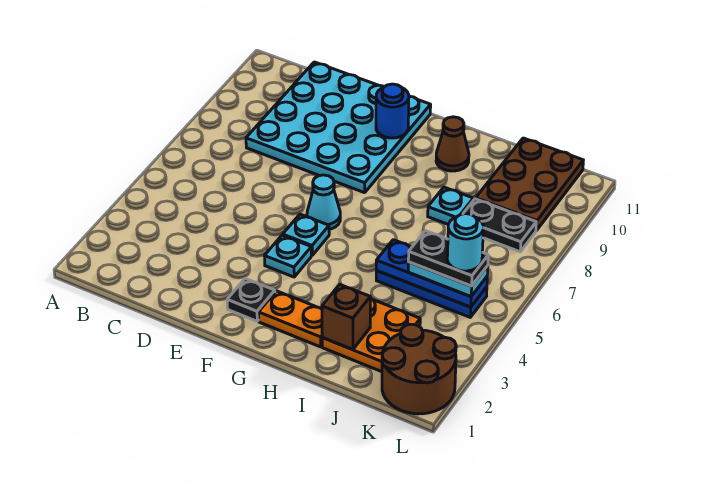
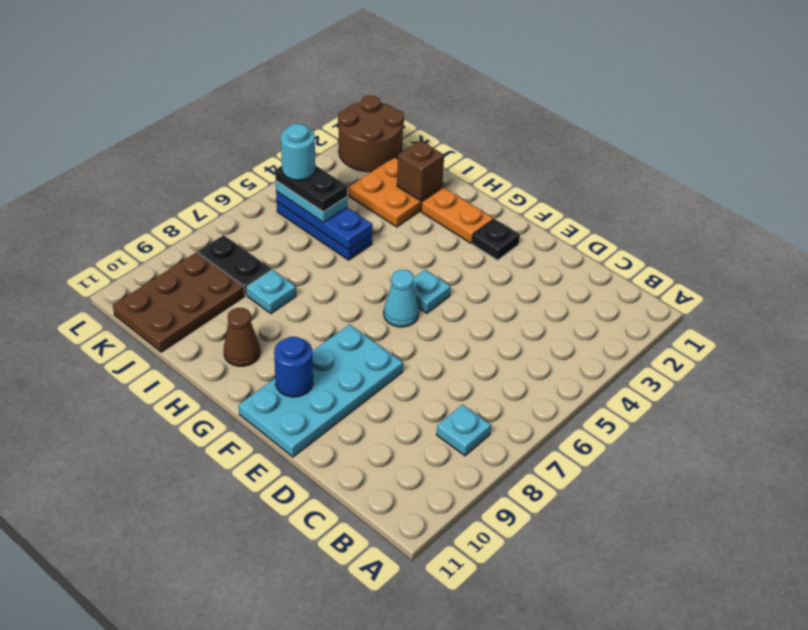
cyan plate C8:F11 level 1 -> cyan plate E8:F11 level 1
cyan plate F4 level 1 -> cyan plate B8 level 1

